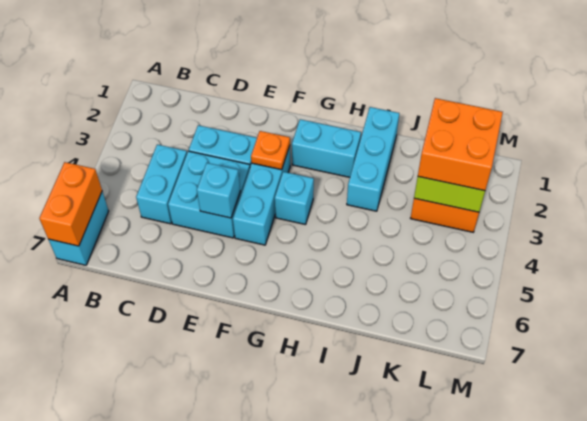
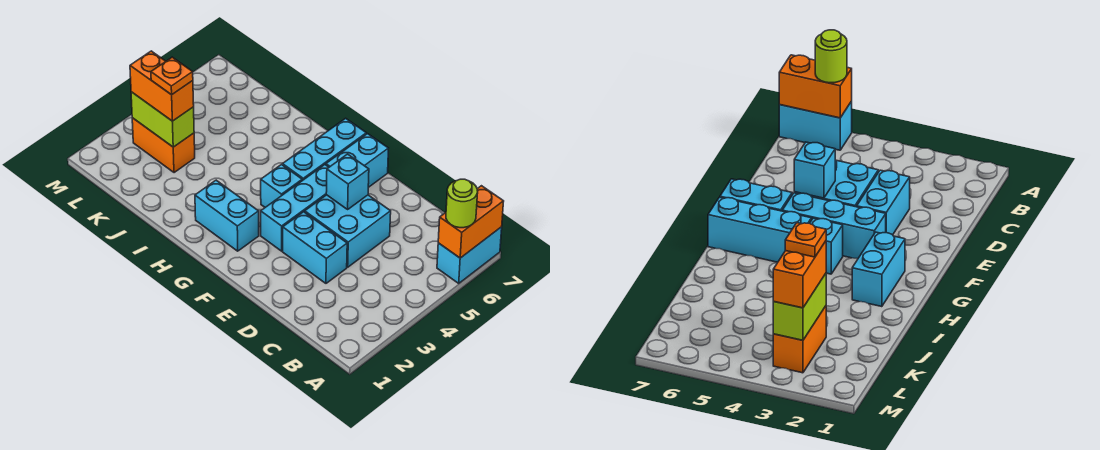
none -> lime round brick A6 level 3
cyan brick C4:C5 level 1 -> cyan brick F6:F7 level 1
orange plate F3 level 2 -> orange plate K3 level 4
cyan brick I1:I3 level 1 -> cyan brick G5:G7 level 1
orange brick K2:L3 level 3 -> orange brick K3:L3 level 3

